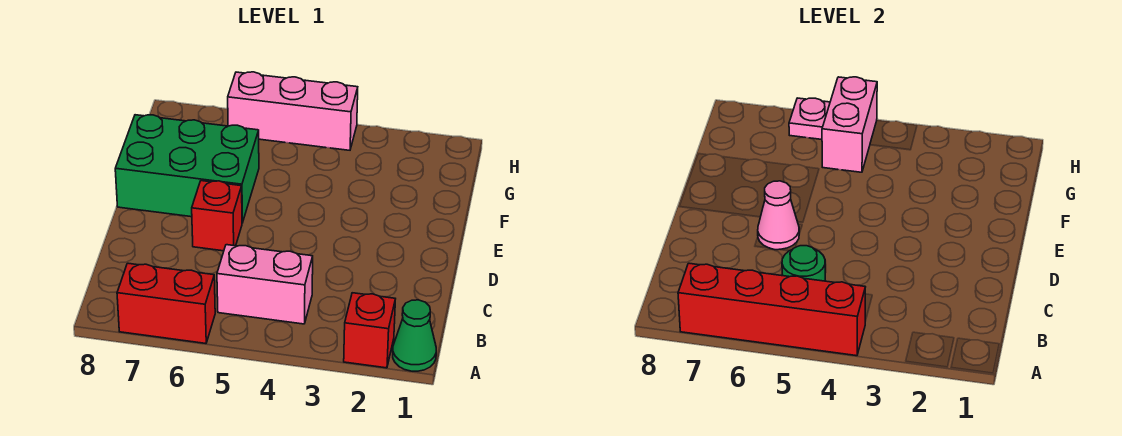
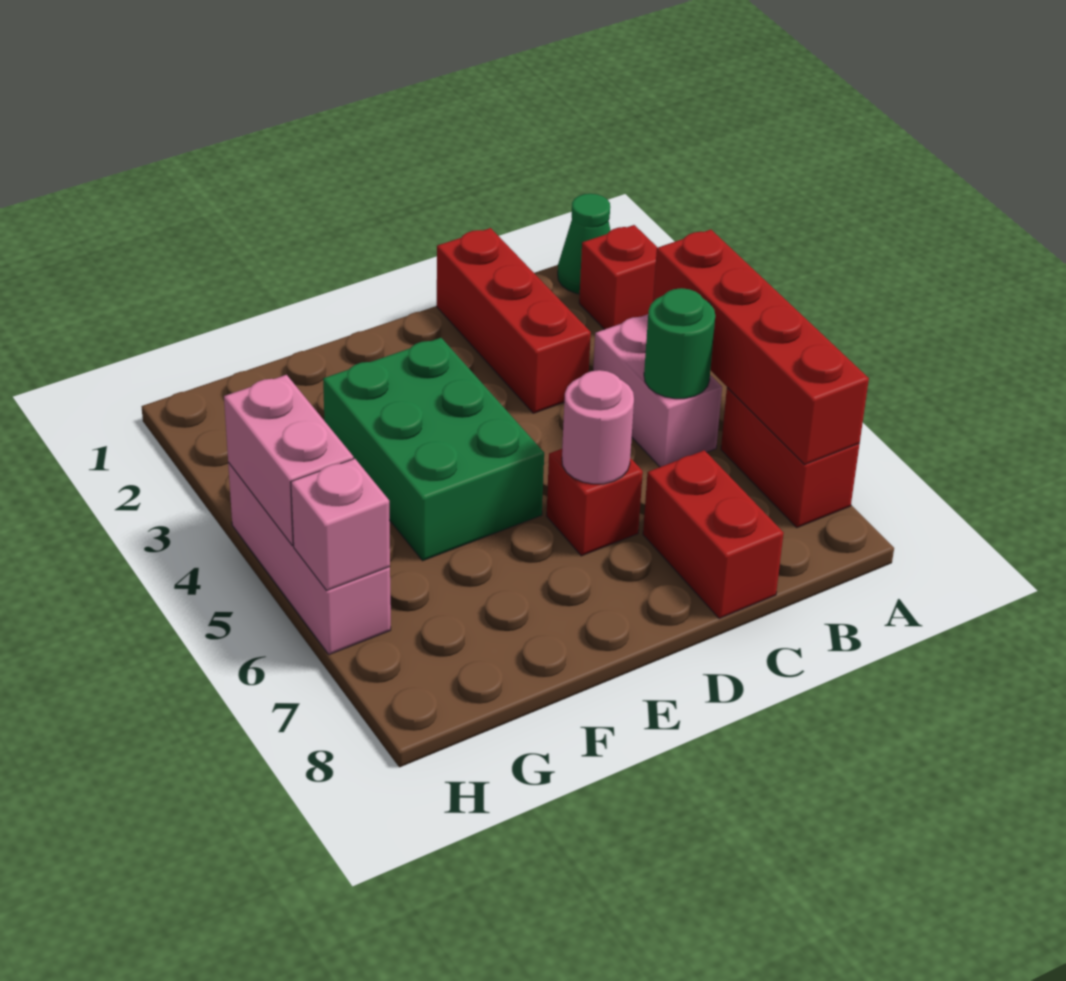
none -> red brick C1:C3 level 1
none -> red brick C7:C8 level 1
pink cone D6 level 2 -> pink round brick D6 level 2
green brick E6:F8 level 1 -> green brick E3:F5 level 1
pink brick G5:H5 level 2 -> pink brick H4:H5 level 2
pink plate H6 level 2 -> pink brick H6 level 2

